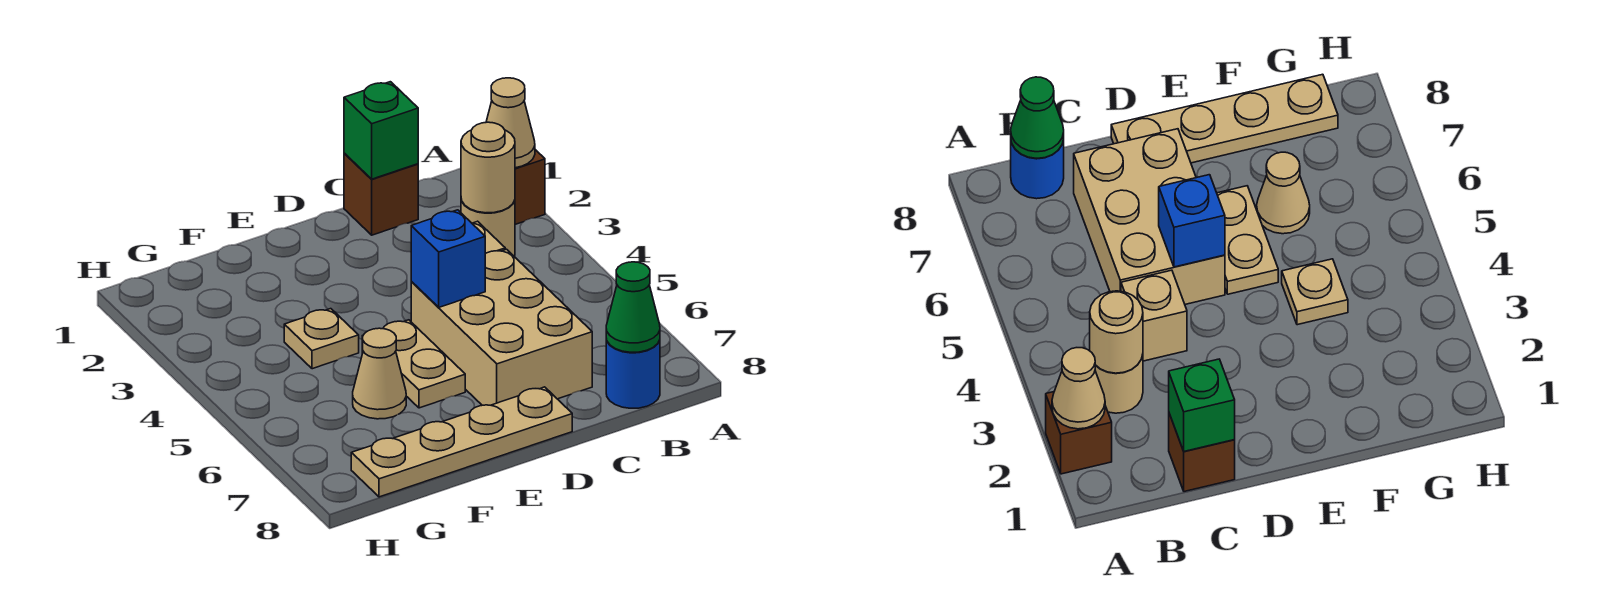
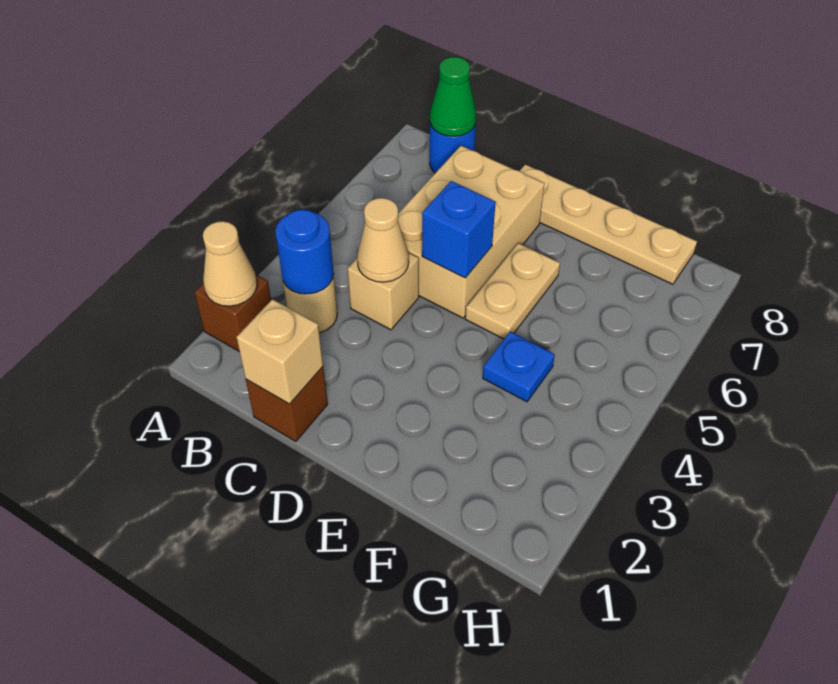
tan round brick B3 level 2 -> blue round brick B3 level 2
green brick C1 level 2 -> tan brick C1 level 2
tan plate F4 level 1 -> blue plate F4 level 1
tan cone F6 level 1 -> tan cone C4 level 2

